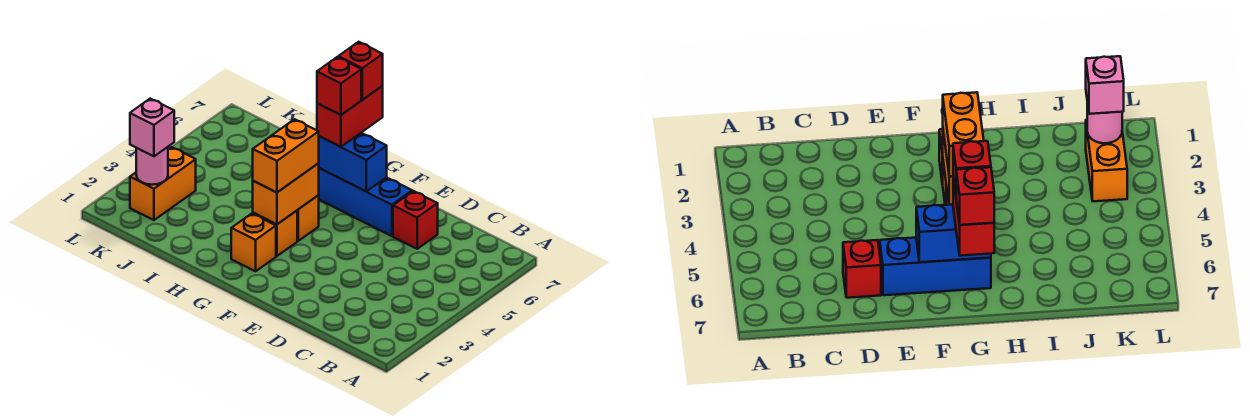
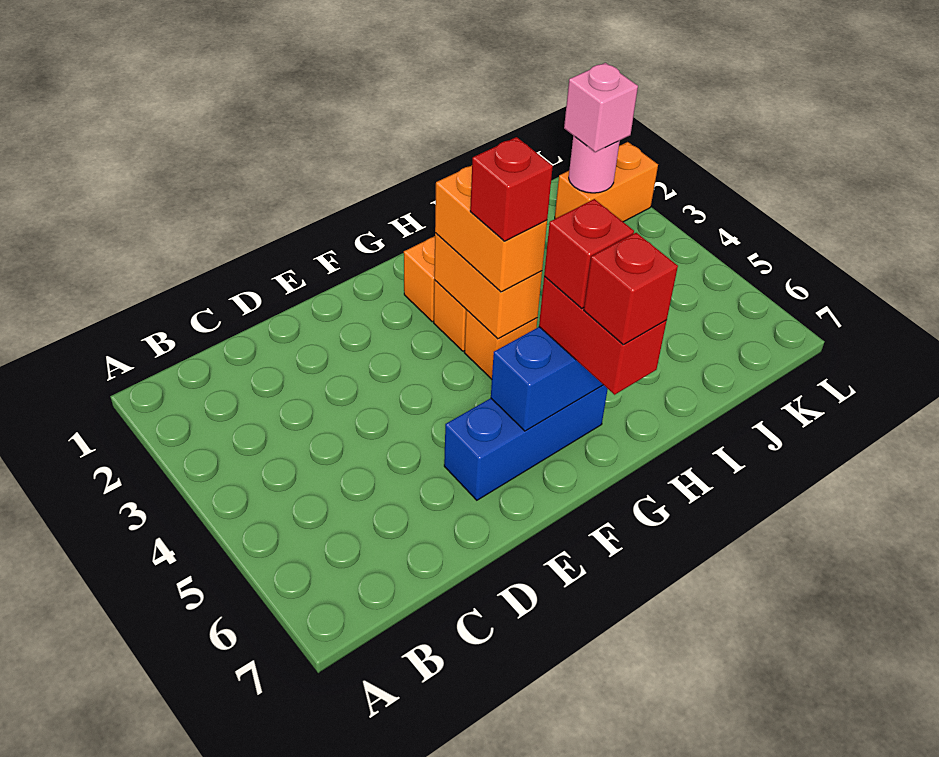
red brick D6 level 1 -> red brick G4 level 4
orange brick K2:K3 level 1 -> orange brick K2:L2 level 1

